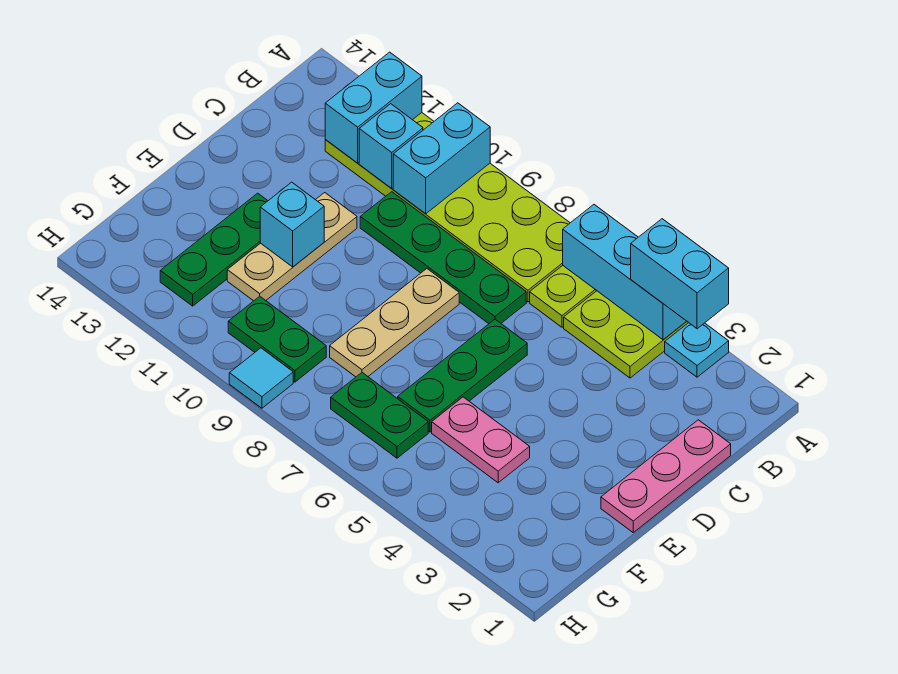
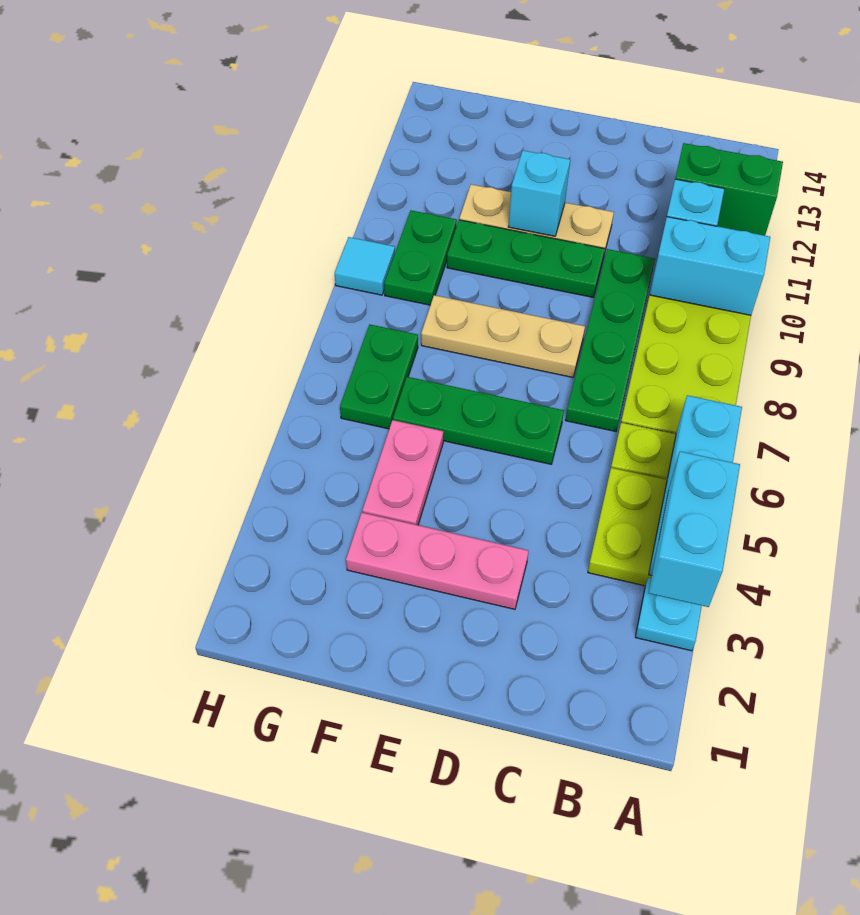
cyan brick A12:B12 level 2 -> green brick A12:B12 level 2
pink plate C1:E1 level 1 -> pink plate D3:F3 level 1
green plate E12:G12 level 1 -> green plate D10:F10 level 1

